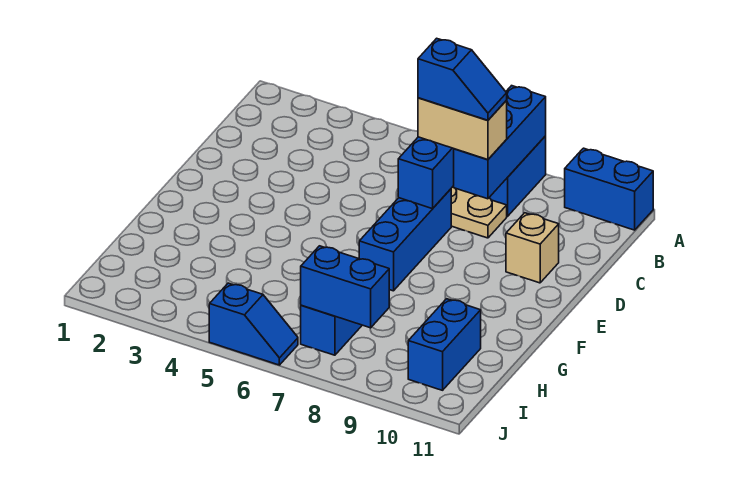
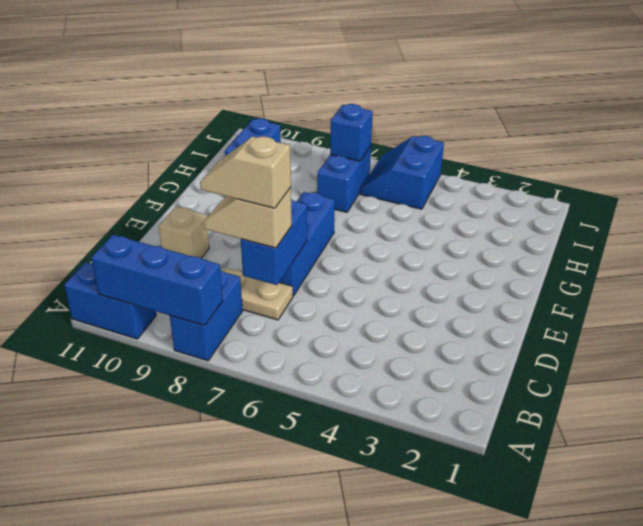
blue brick A8:C8 level 2 -> blue brick A8:A10 level 2
tan brick C7:C8 level 3 -> tan slope C7:C8 level 3 top 7
blue slope C7:C8 level 4 top 7 -> tan slope C7:C8 level 4 top 7
blue brick I7:I8 level 2 -> blue brick I7 level 2
blue slope J5:J6 level 1 top 5 -> blue slope I5:J6 level 1 top 5

